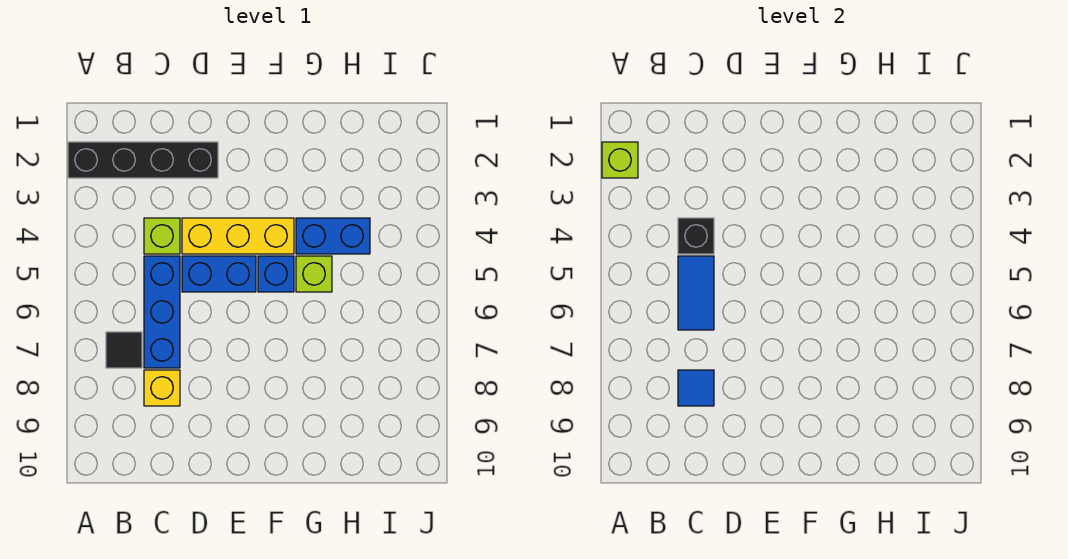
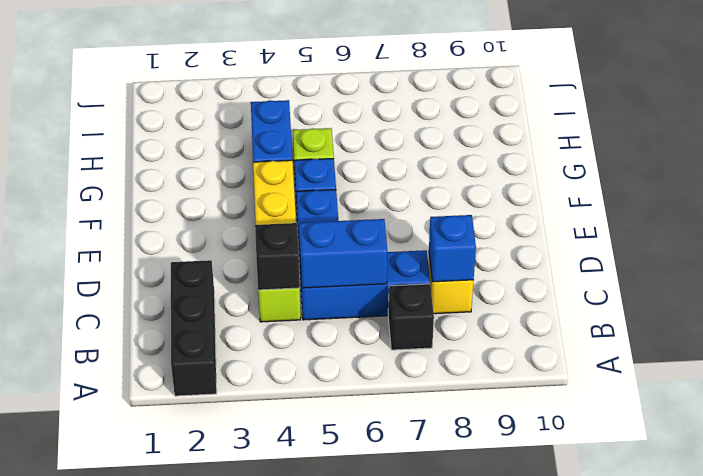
black brick A2:D2 level 1 -> black brick A2:C2 level 1
lime brick A2 level 2 -> none
black tile B7 level 1 -> black brick B7 level 1
blue tile C5:C6 level 2 -> blue brick C5:C6 level 2
blue tile C8 level 2 -> blue brick C8 level 2

